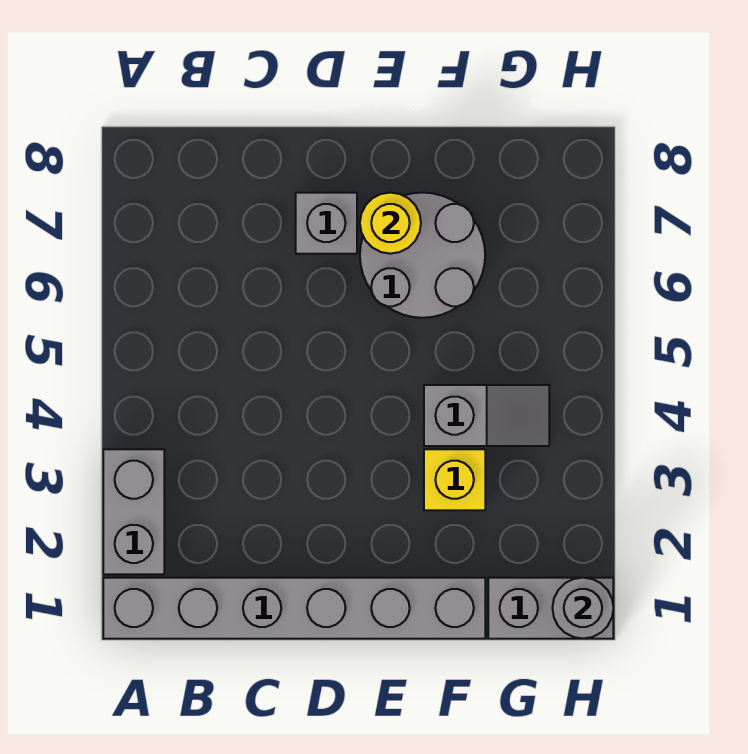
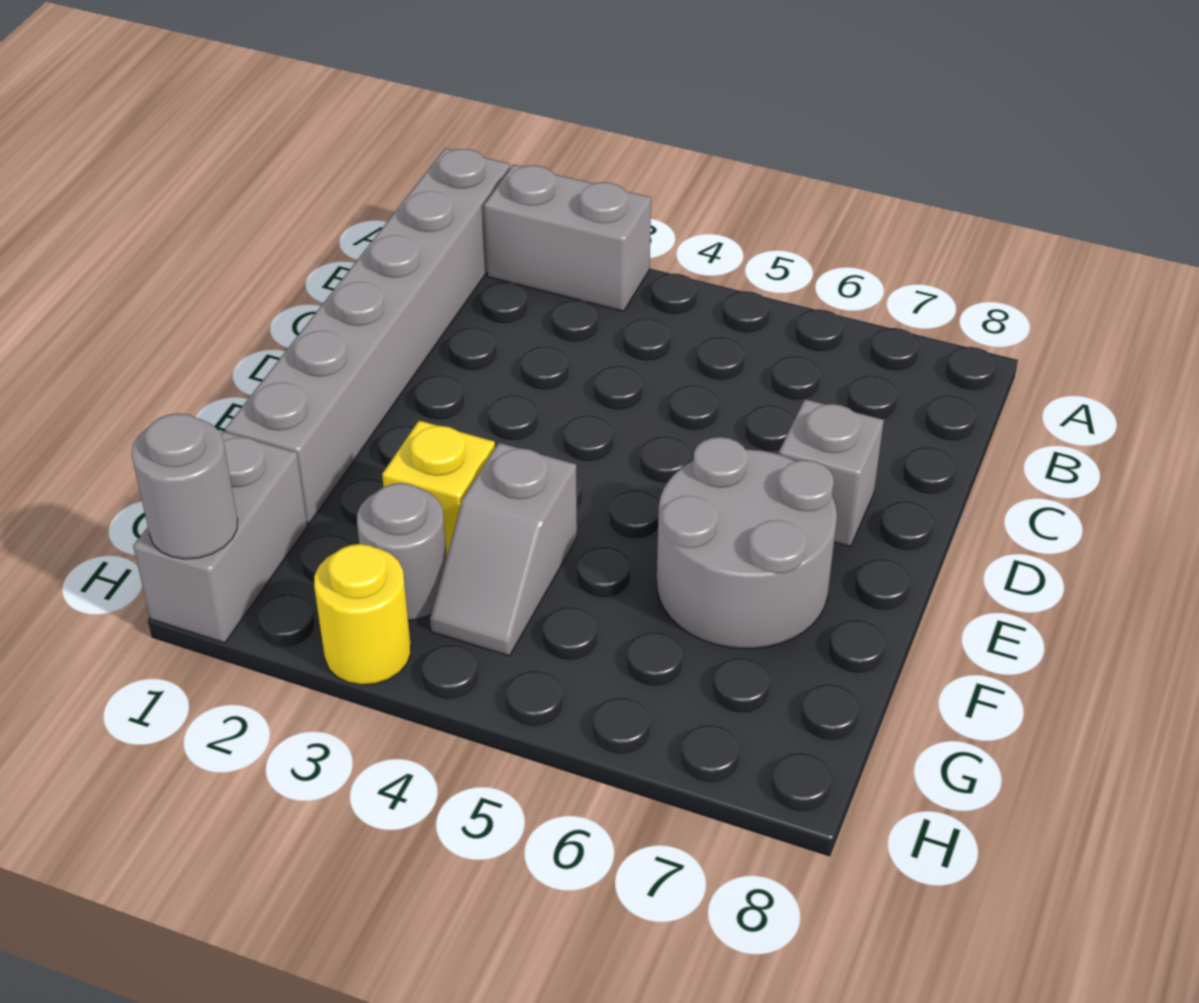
yellow round brick E7 level 2 -> yellow round brick H3 level 1
none -> grey round brick G3 level 1

